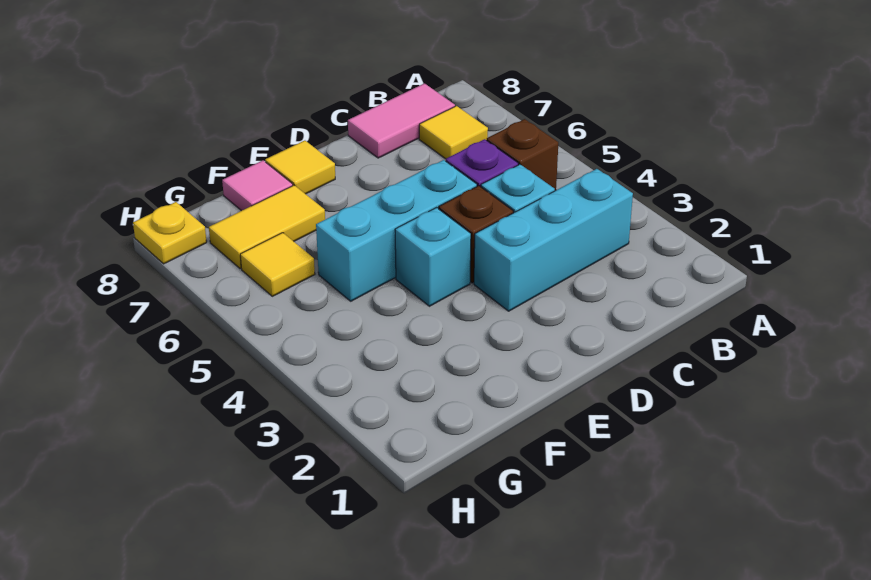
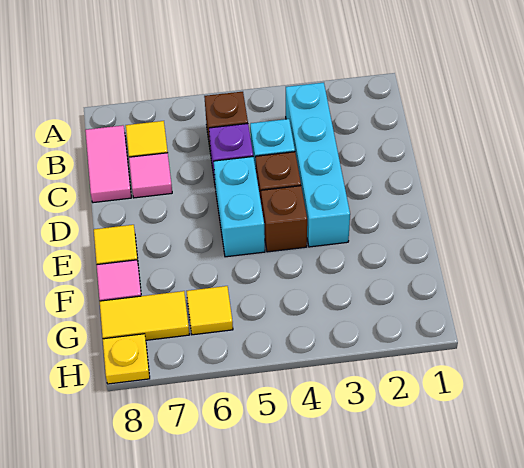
cyan brick B3:D3 level 1 -> cyan brick B3:E3 level 1
none -> pink tile C7 level 1
cyan brick D5:F5 level 1 -> cyan brick D5:E5 level 1
cyan brick E4 level 1 -> brown brick E4 level 1
yellow tile F7:G7 level 1 -> yellow tile G7:G8 level 1

